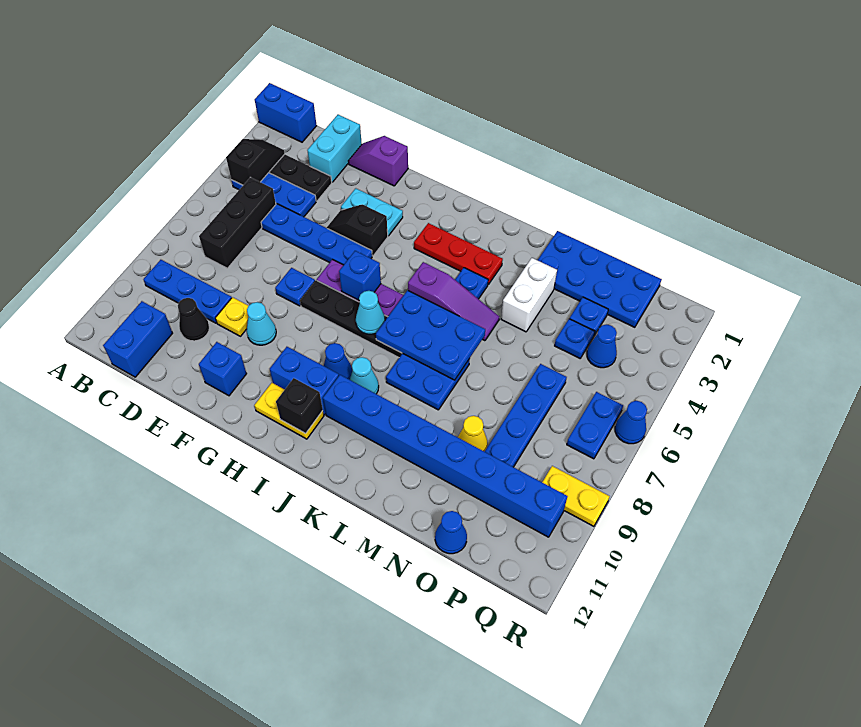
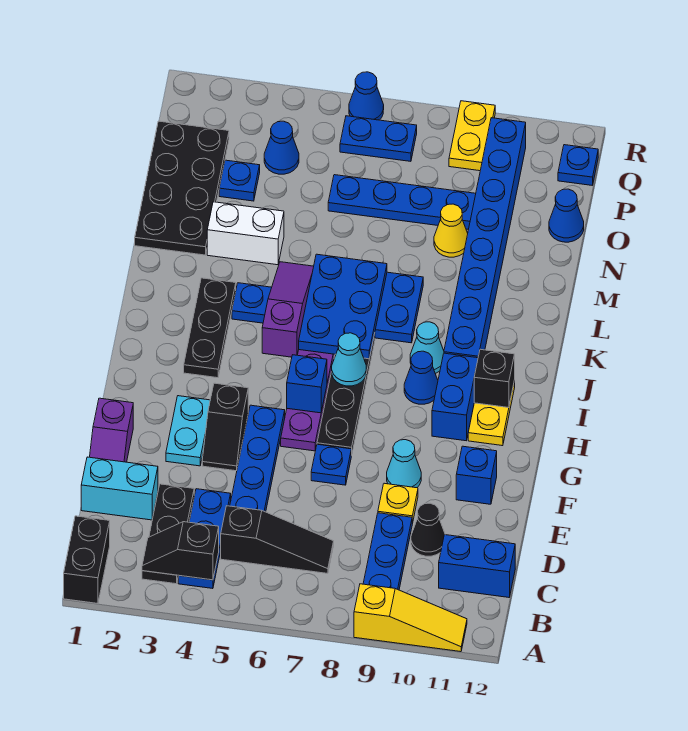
blue brick A1:B1 level 1 -> black brick A1:B1 level 1
none -> yellow slope A9:A11 level 1 top 9
black brick C5:C7 level 1 -> black slope C5:C7 level 1 top 5
red plate I3:K3 level 1 -> black plate I3:K3 level 1
blue plate M1:P2 level 1 -> black plate M1:P2 level 1
blue plate O4 level 1 -> blue plate Q12 level 1

